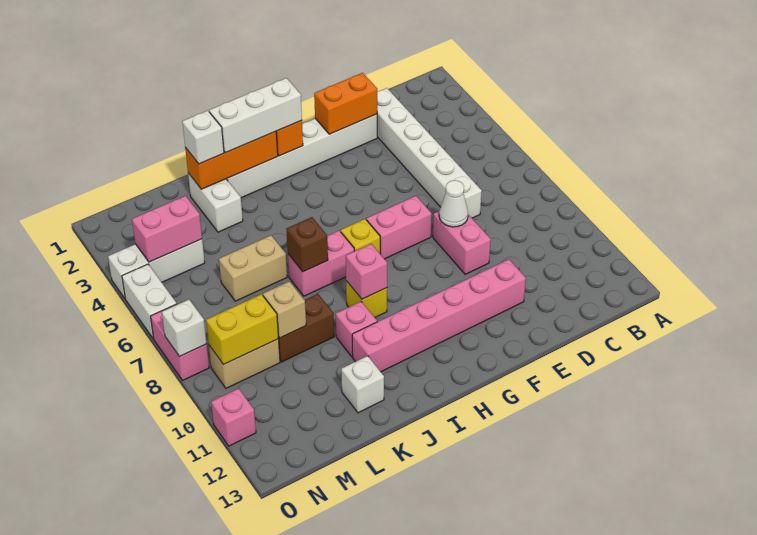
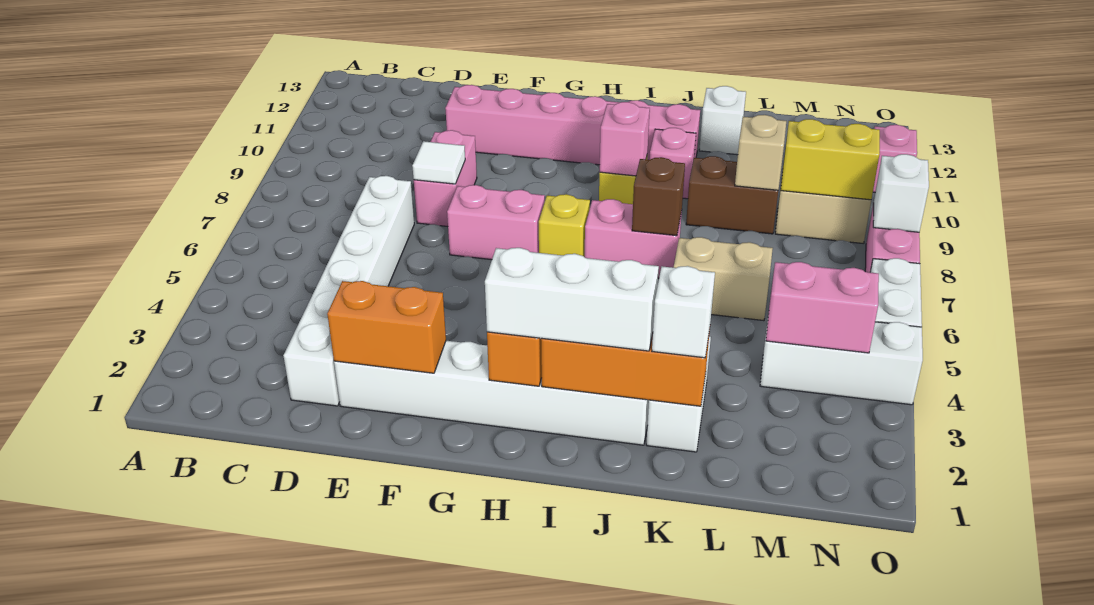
white cone E8 level 2 -> white tile E8 level 2

